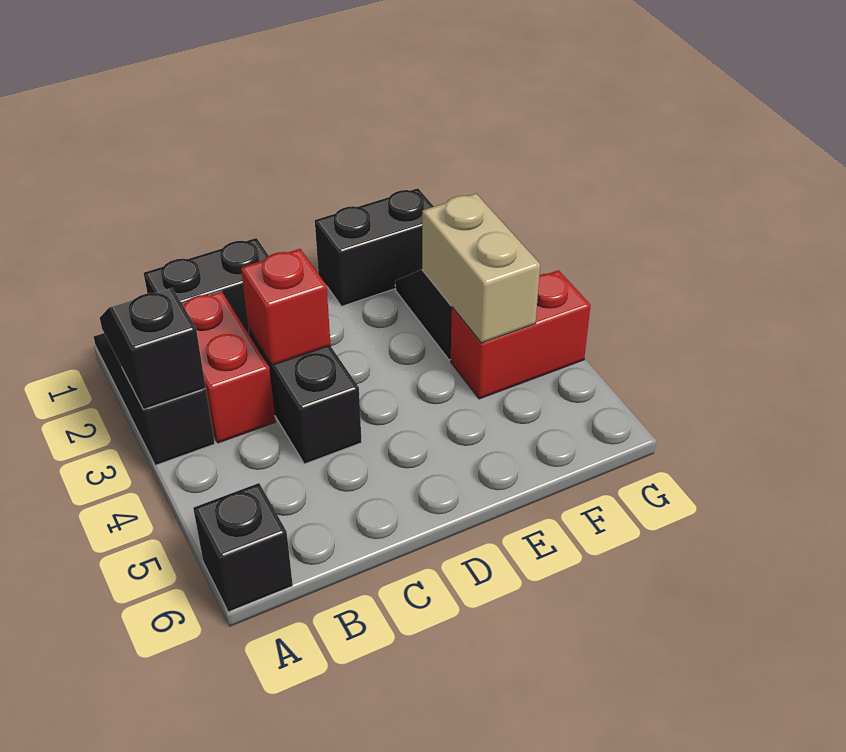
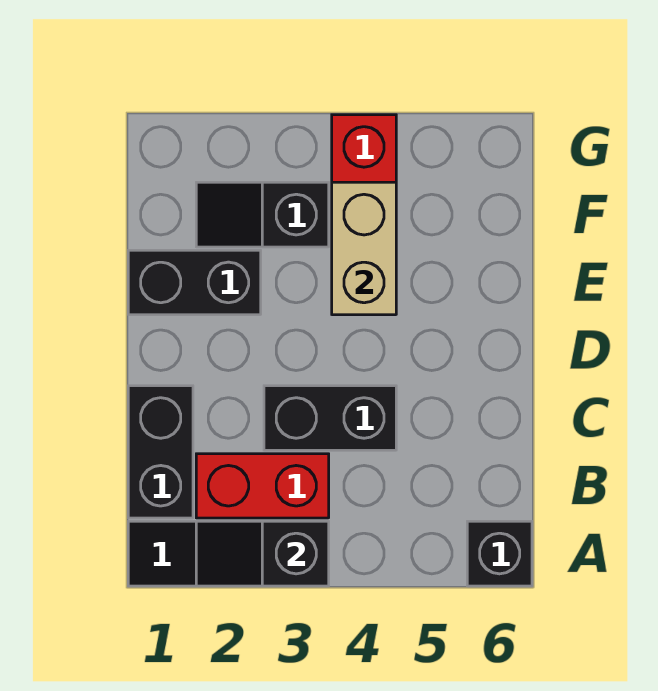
red brick C3 level 2 -> none
black brick E1:F1 level 1 -> black brick E1:E2 level 1
tan brick F3:F4 level 2 -> tan brick E4:F4 level 2

